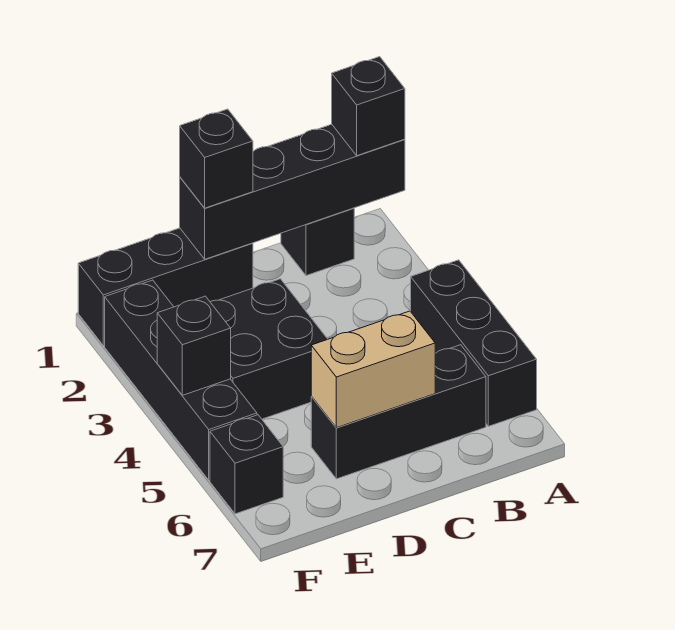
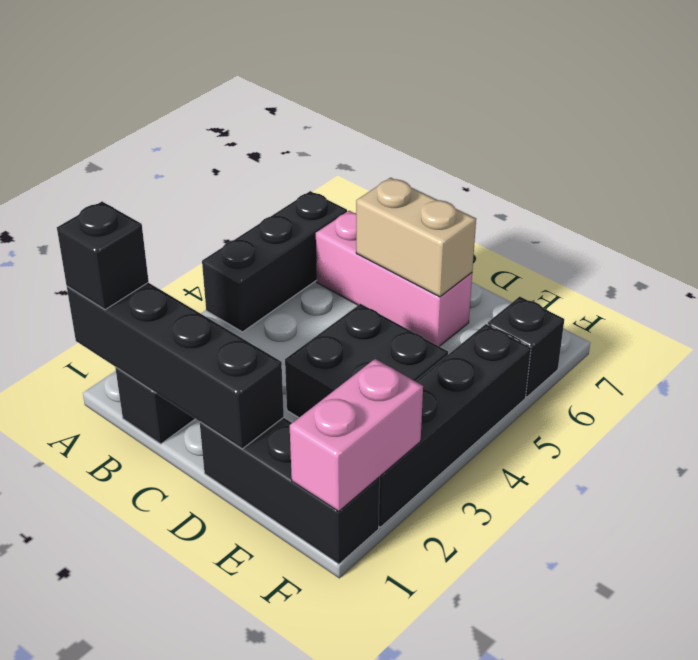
black brick B6:D6 level 1 -> pink brick B6:D6 level 1
black brick D1 level 3 -> none
none -> pink brick F1:F2 level 2
black brick F4 level 2 -> none

